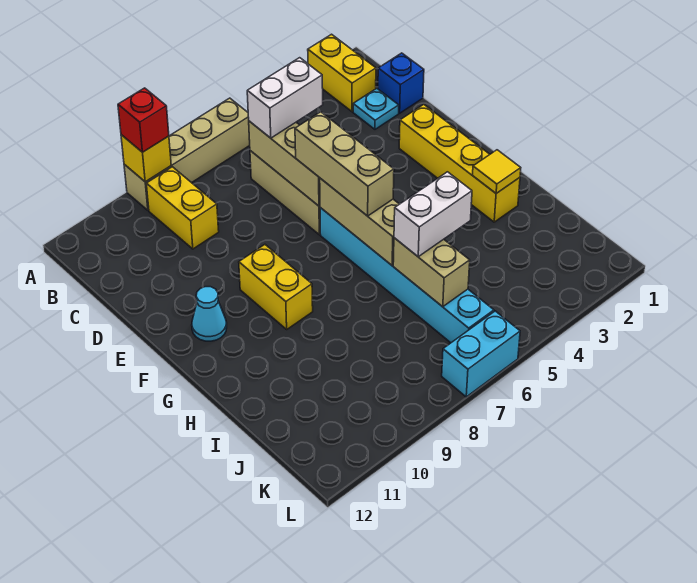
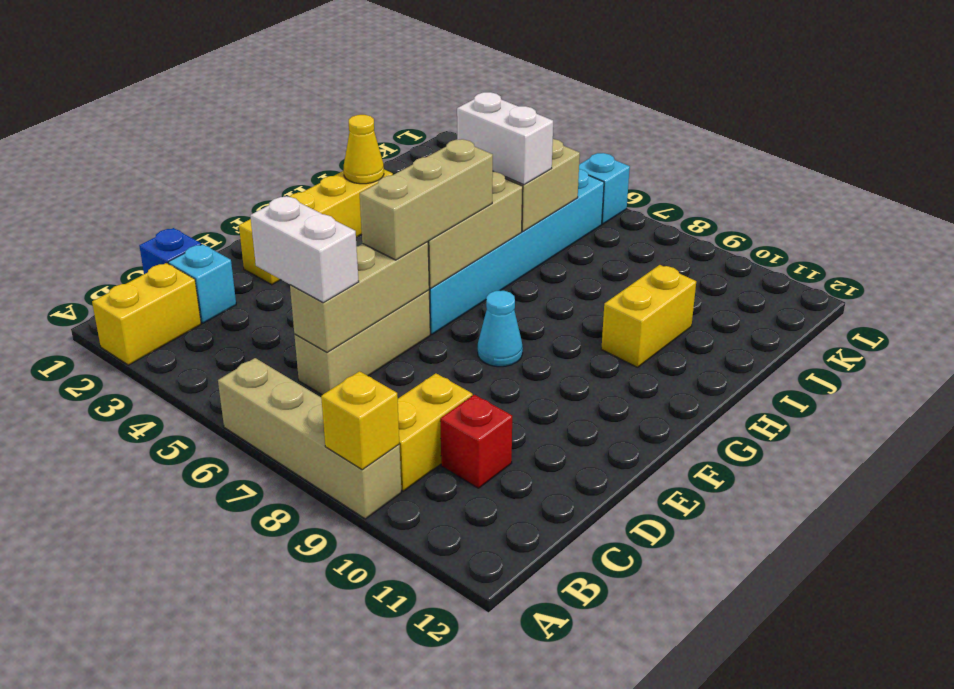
red brick A9 level 3 -> red brick C10 level 1
cyan plate C2 level 1 -> cyan brick C2 level 1
yellow brick F9:G9 level 1 -> yellow brick H10:I10 level 1
cyan cone F11 level 1 -> cyan cone F8 level 1
yellow tile H2 level 2 -> yellow cone H2 level 2
cyan brick L6:L7 level 1 -> cyan brick L6 level 1

